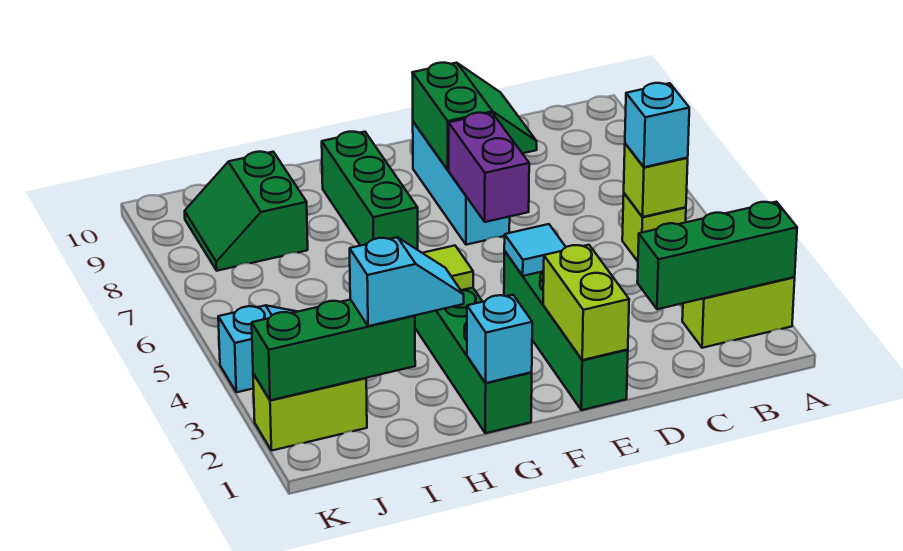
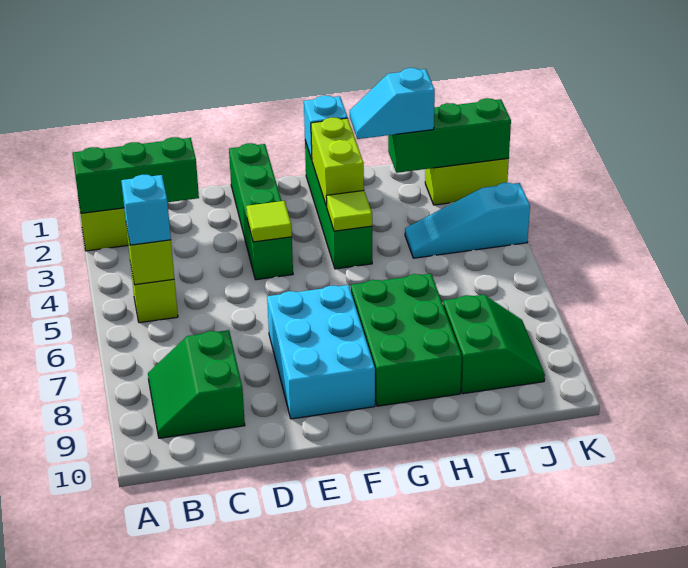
green slope D8:E9 level 2 top E -> green slope B8:C9 level 1 top C
lime brick E1:E2 level 2 -> lime brick G2:G3 level 2
cyan tile E4 level 2 -> lime tile E4 level 2
purple brick E6:E7 level 2 -> none
cyan brick E7:E9 level 1 -> cyan brick E7:F9 level 1
green brick G7:G9 level 1 -> green brick G7:H9 level 1

